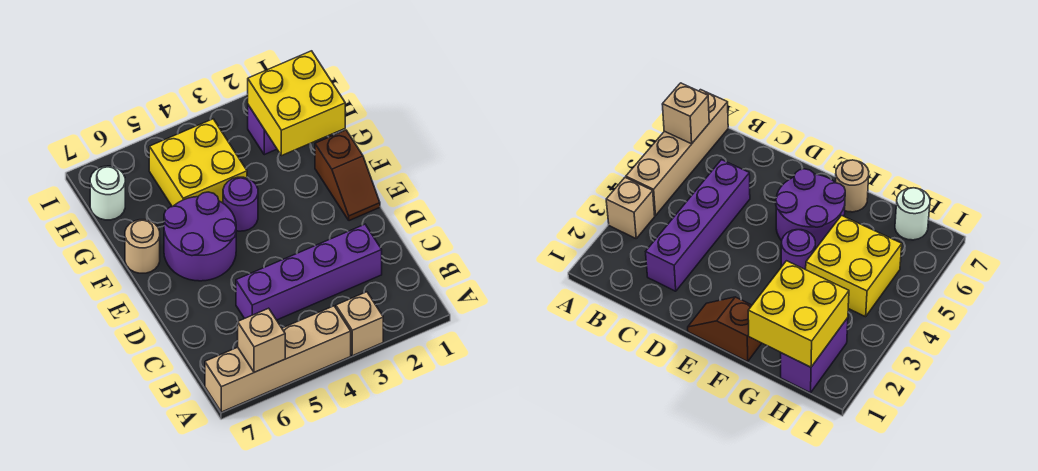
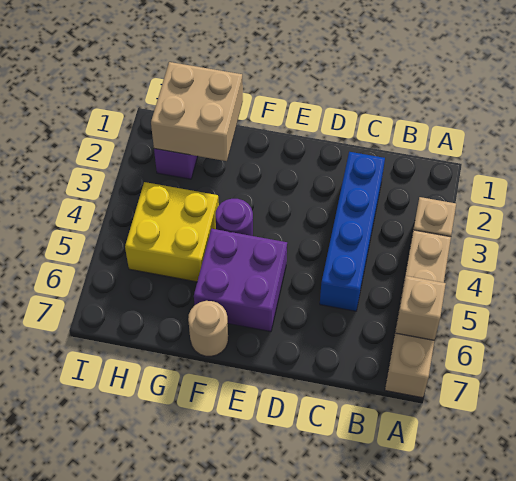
purple brick C2:C5 level 1 -> blue brick C2:C5 level 1
brown slope E1:F1 level 1 top F -> none
purple round brick E5:F6 level 1 -> purple brick E5:F6 level 1
yellow brick G1:H2 level 2 -> tan brick G1:H2 level 2
white round brick H7 level 1 -> none

